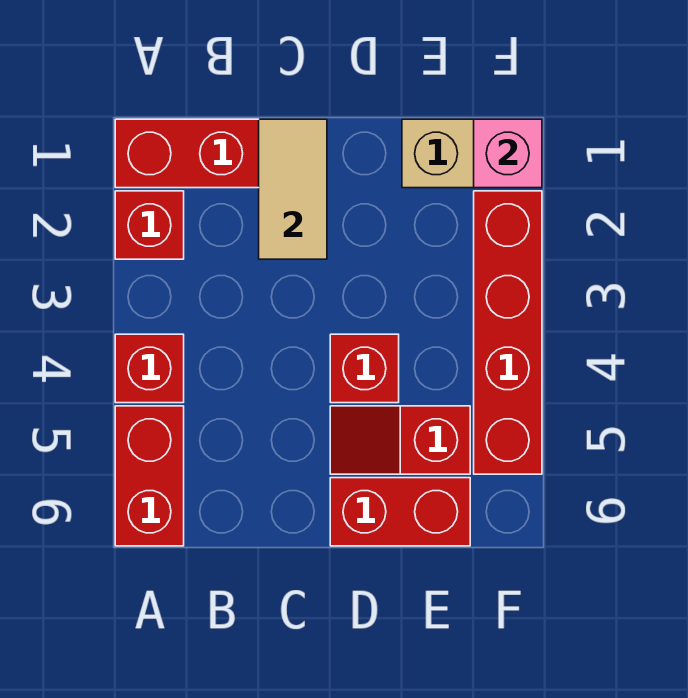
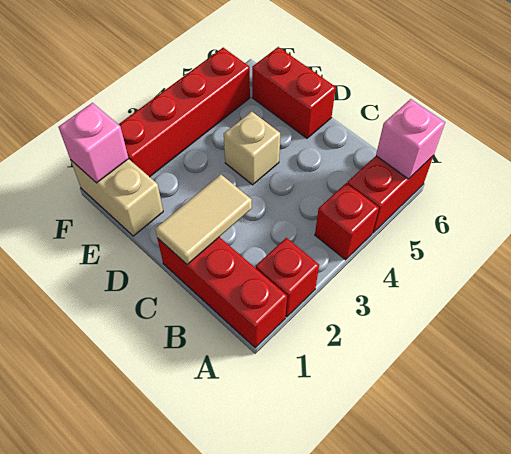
none -> pink brick A6 level 2
red brick D4 level 1 -> tan brick D4 level 1
red slope D5:E5 level 1 top E -> none

